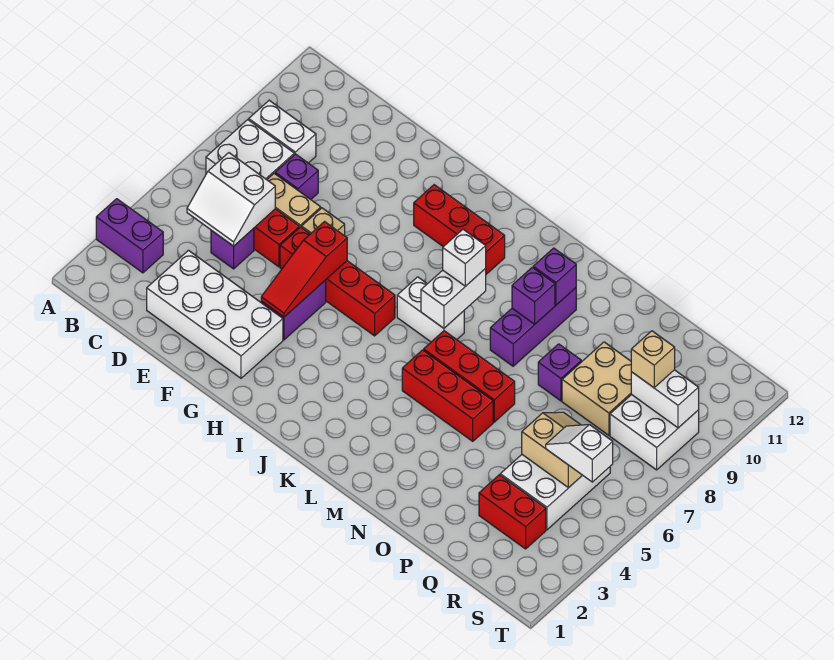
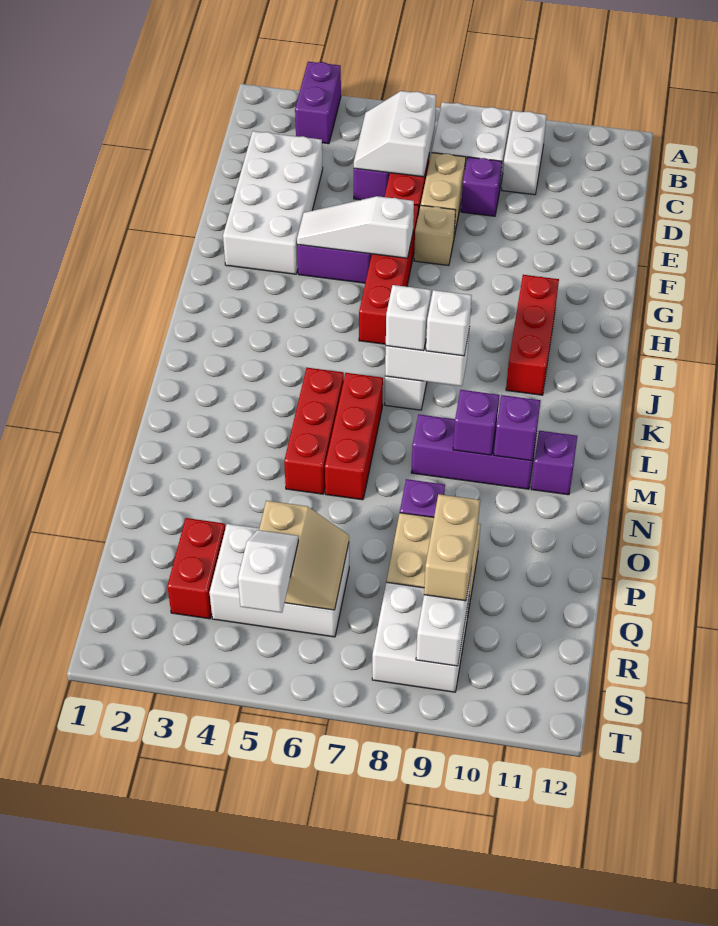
red slope G4:G6 level 2 top 6 -> white slope G4:G6 level 2 top 6
none -> white brick K7 level 3
none -> purple brick M11 level 1
tan brick R9 level 3 -> tan brick Q9:R9 level 3

